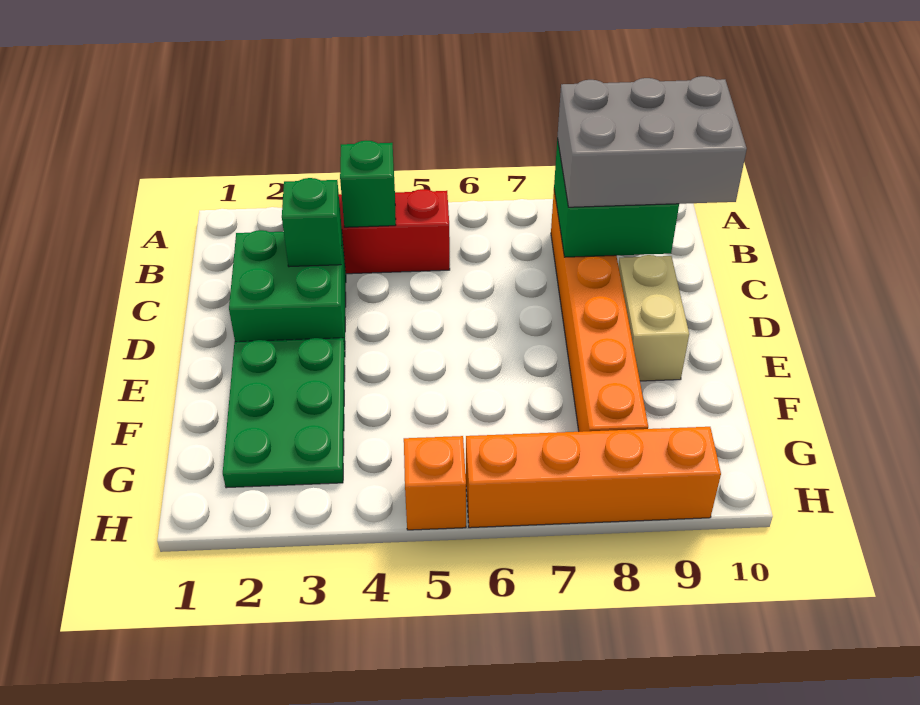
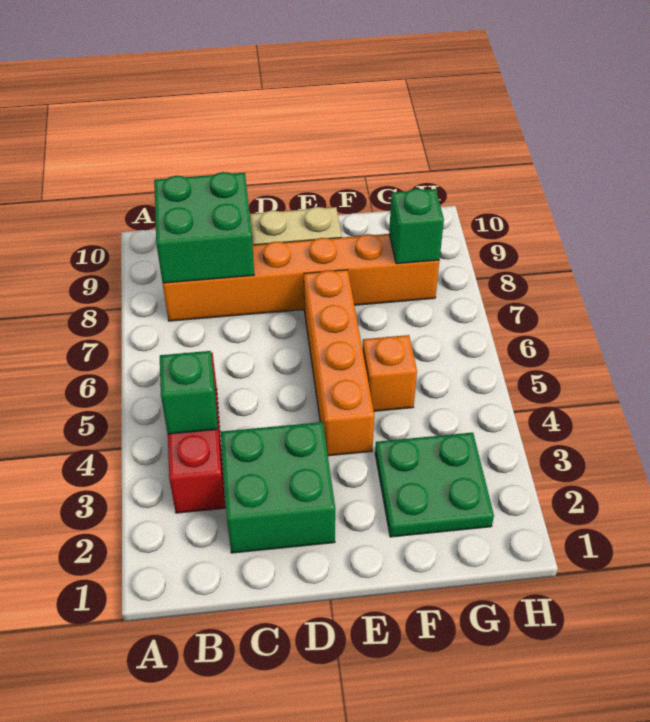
grey brick B8:C10 level 3 -> none
green brick C3 level 2 -> green brick G8 level 2
green plate E2:G3 level 1 -> green plate F2:G3 level 1
orange brick H5 level 1 -> orange brick F5 level 1
orange brick H6:H9 level 1 -> orange brick E4:E7 level 1

